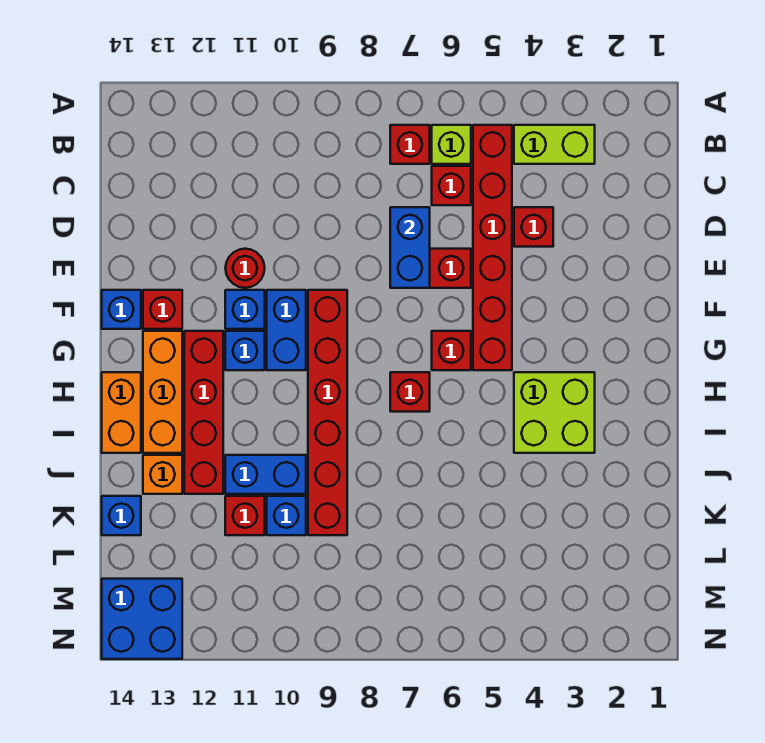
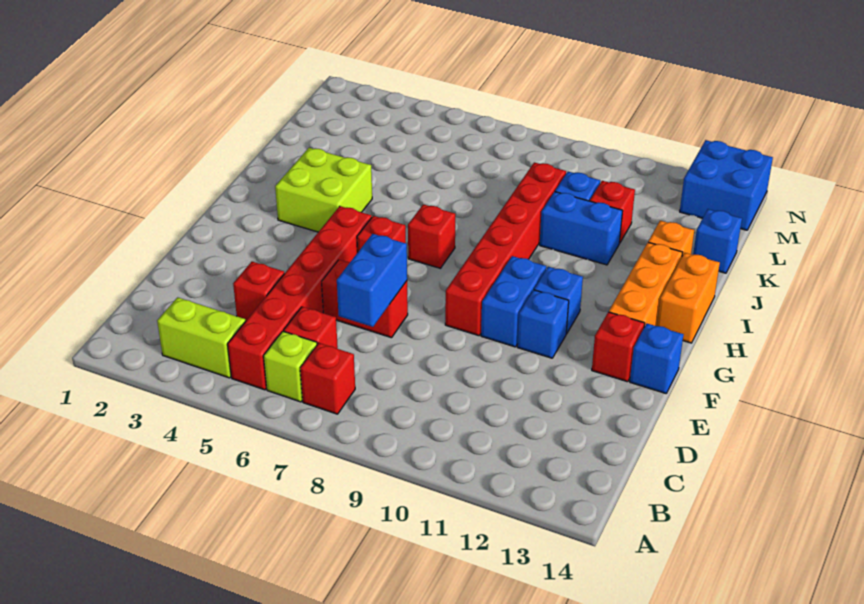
red round brick E11 level 1 -> none
red brick G12:J12 level 1 -> none

